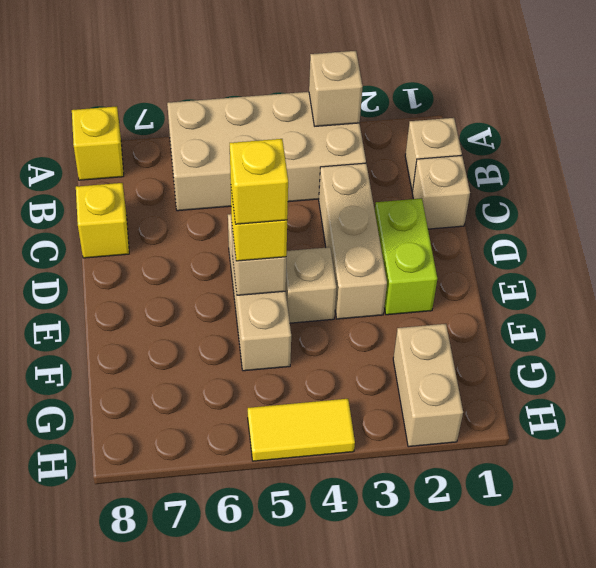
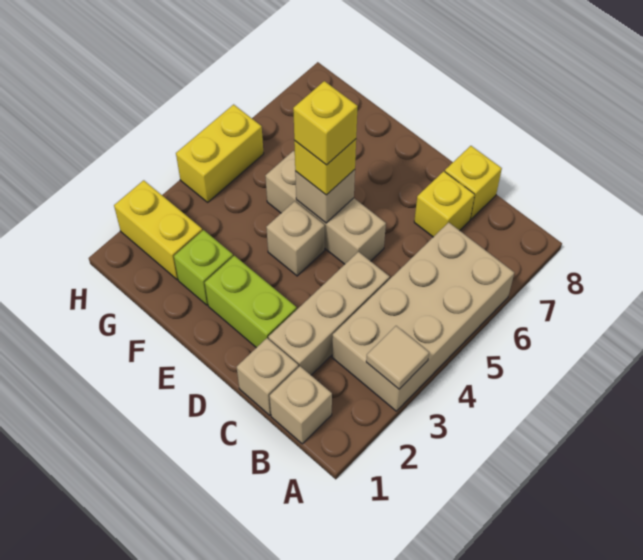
tan brick A3 level 2 -> tan tile A3 level 2
yellow brick A8 level 1 -> yellow brick C7 level 1
tan brick C3:E3 level 1 -> tan brick C2:C4 level 1
none -> lime brick F2 level 1
tan brick G2:H2 level 1 -> yellow brick G2:H2 level 1
yellow tile H4:H5 level 1 -> yellow brick H4:H5 level 1

